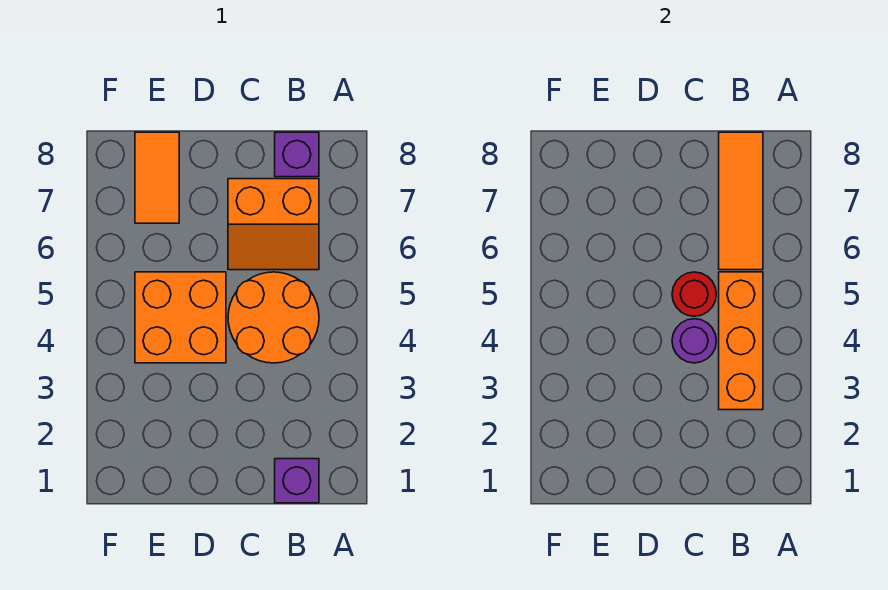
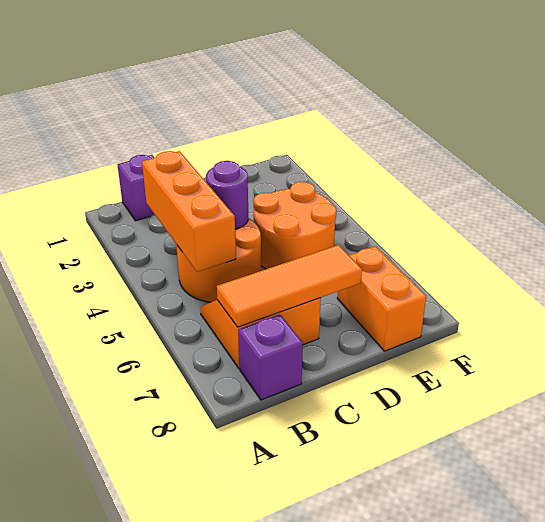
orange tile B6:B8 level 2 -> orange tile B7:D7 level 2
red round brick C5 level 2 -> none
orange brick D4:E5 level 1 -> orange round brick D4:E5 level 1
orange tile E7:E8 level 1 -> orange brick E7:E8 level 1

